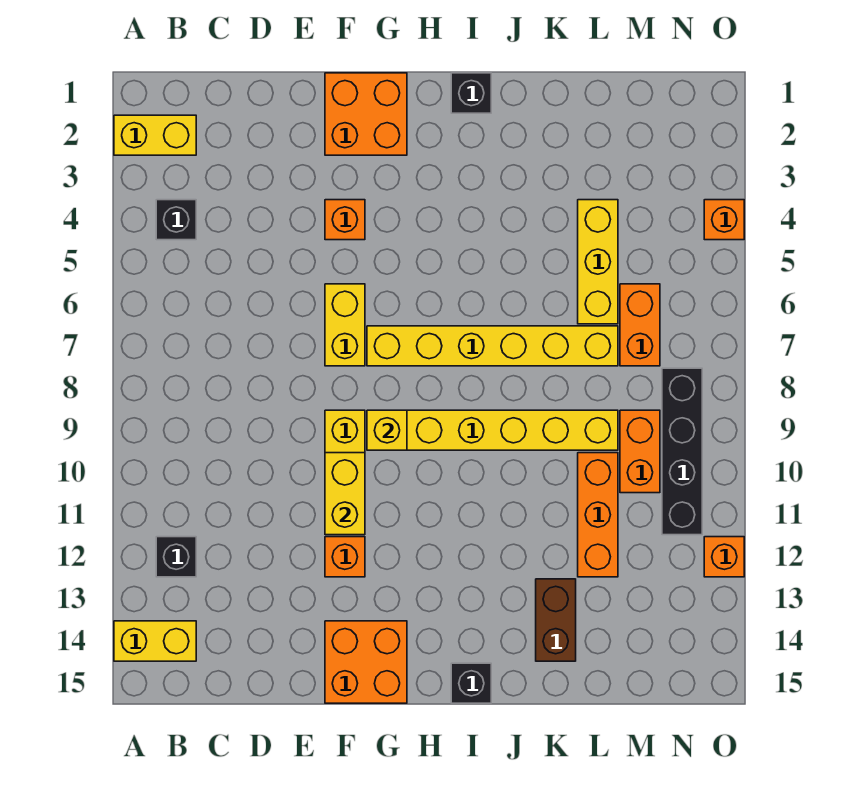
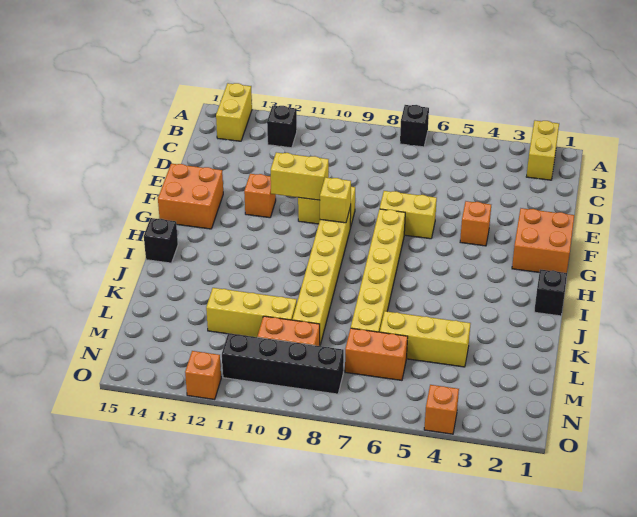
black brick B4 level 1 -> black brick A7 level 1
brown brick K13:K14 level 1 -> none
orange brick L10:L12 level 1 -> yellow brick L10:L12 level 1

